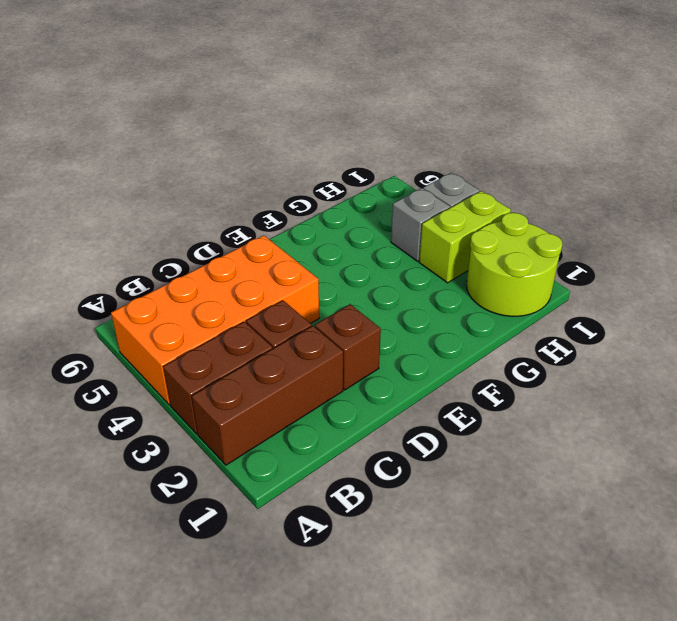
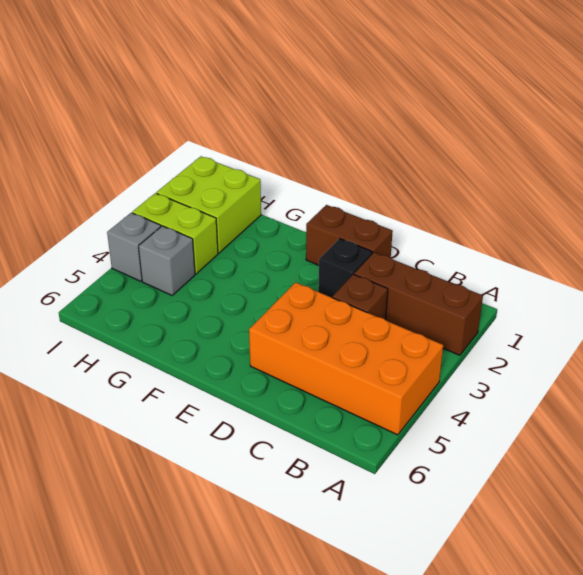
brown brick A3:B3 level 1 -> brown brick D1:E1 level 1
brown brick D2 level 1 -> black brick D2 level 1
lime round brick H1:I2 level 1 -> lime brick H1:I2 level 1

